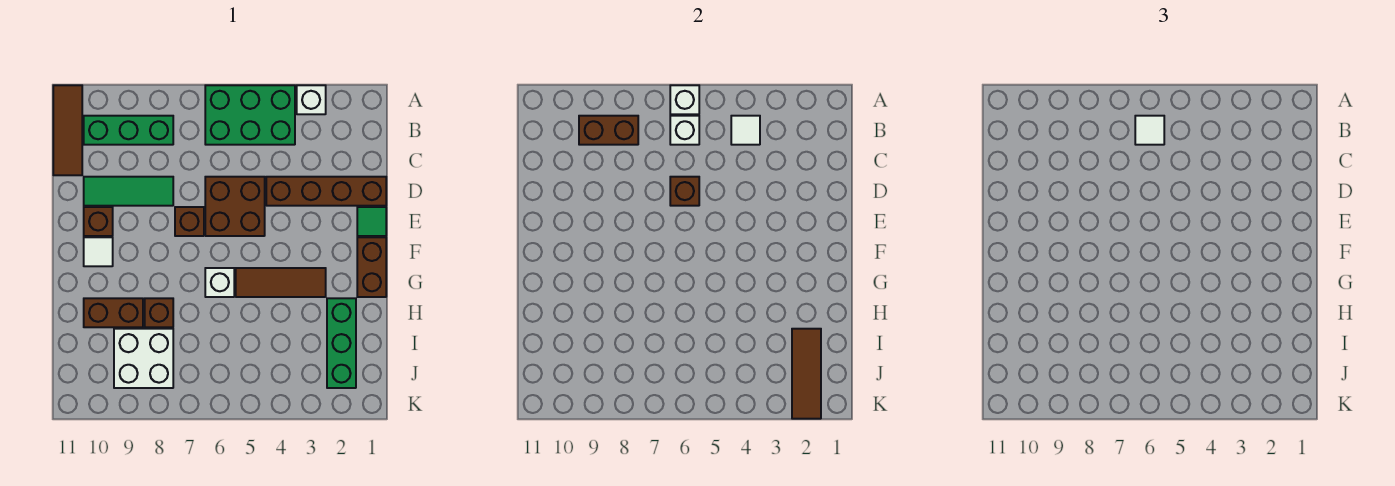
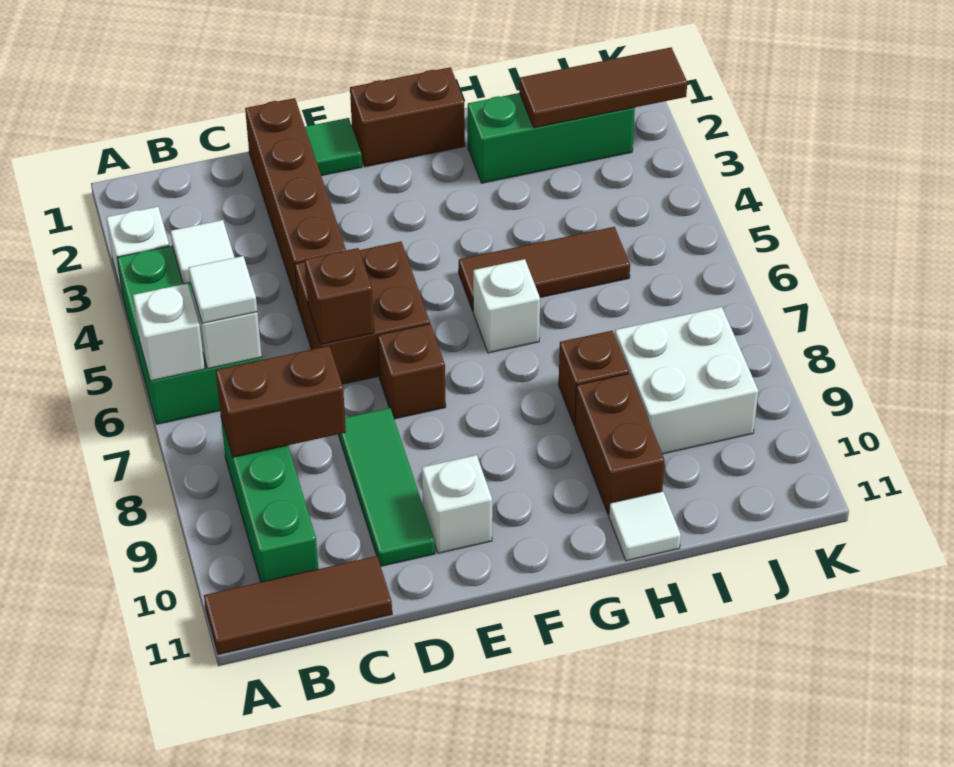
brown brick B8:B9 level 2 -> brown brick B8:C8 level 2
brown brick E10 level 1 -> white brick E10 level 1
white tile F10 level 1 -> white tile H11 level 1
brown tile G3:G5 level 1 -> brown tile G5:I5 level 1

